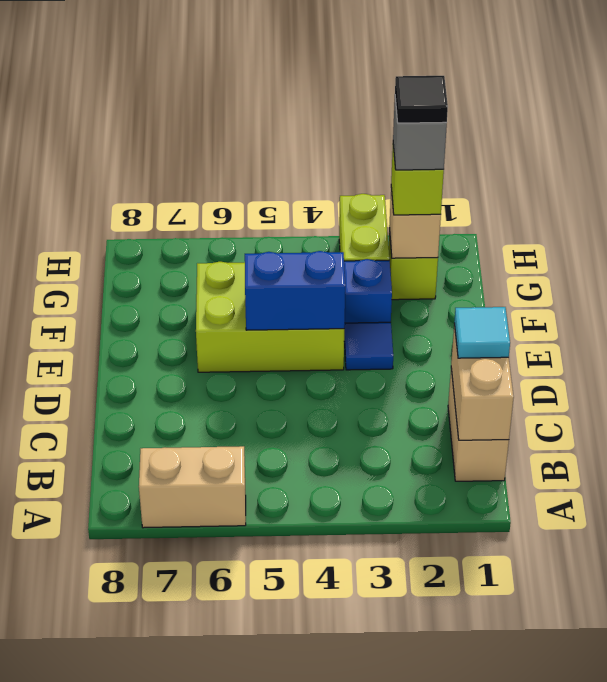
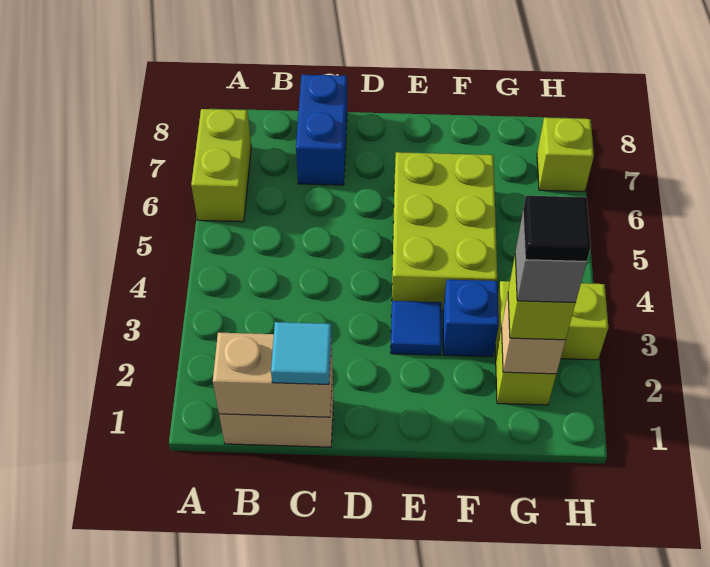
tan brick A6:A7 level 1 -> lime brick A6:A7 level 1
blue brick E4:E5 level 2 -> blue brick C7:C8 level 1
none -> lime brick H7 level 1

